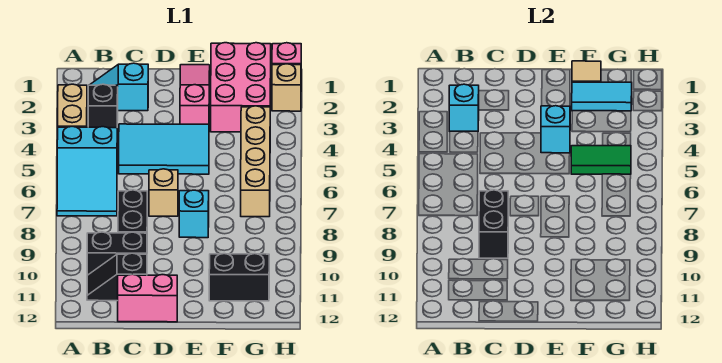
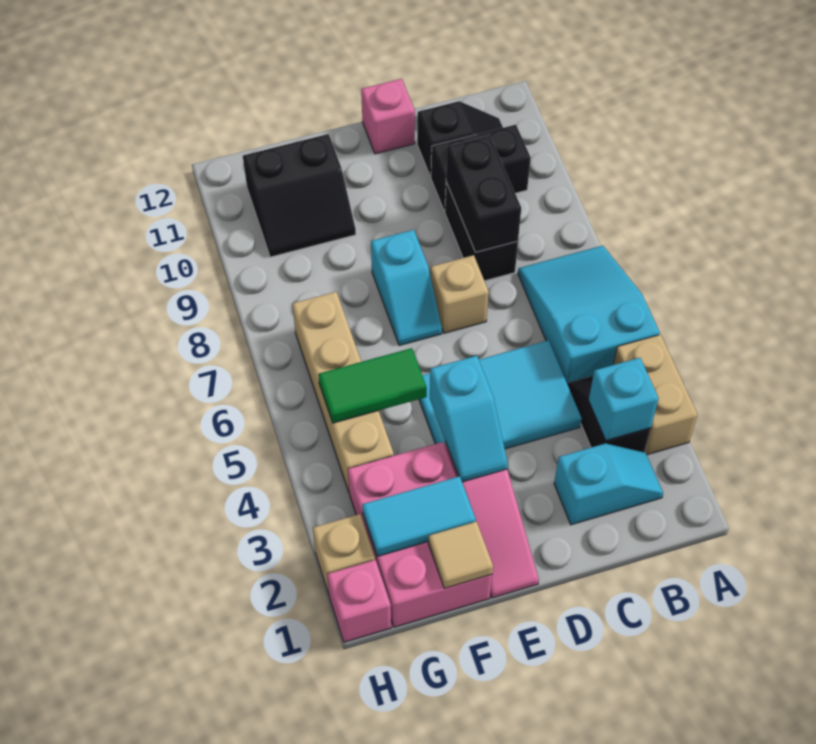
pink brick C12:D12 level 1 -> pink brick D12 level 1

